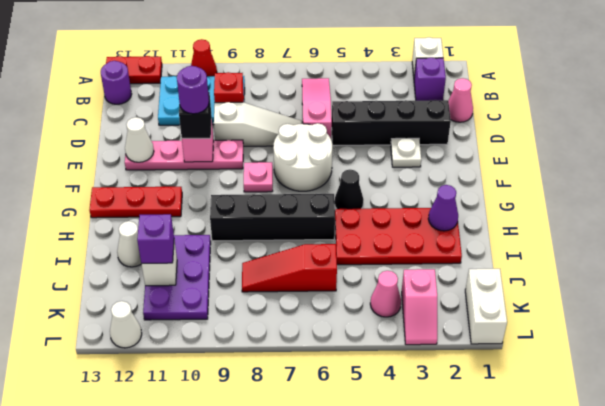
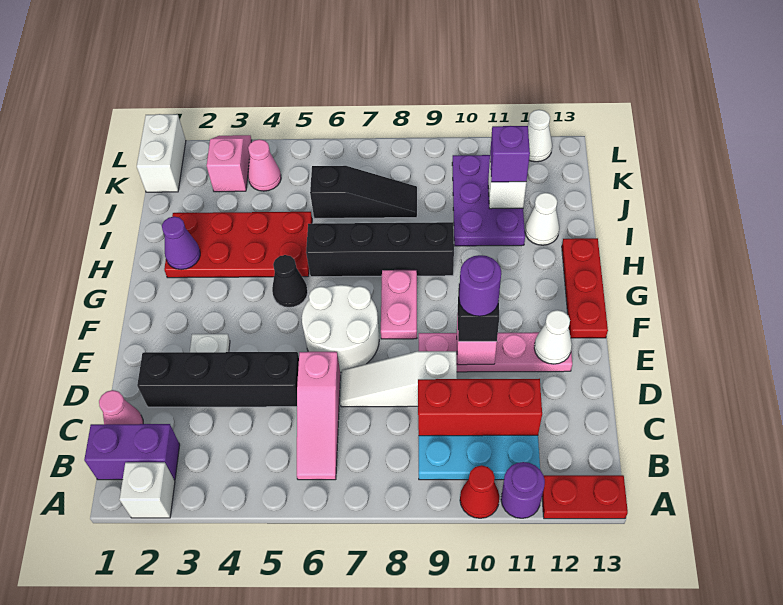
purple brick B2 level 1 -> purple brick B1:B2 level 1
purple round brick B13 level 1 -> purple round brick A11 level 1
red brick C9 level 2 -> red brick C9:C11 level 2
pink plate F8 level 1 -> pink plate F8:G8 level 1
red plate G11:G13 level 1 -> red plate F13:H13 level 1
red slope J6:J8 level 1 top 6 -> black slope J6:J8 level 1 top 6

